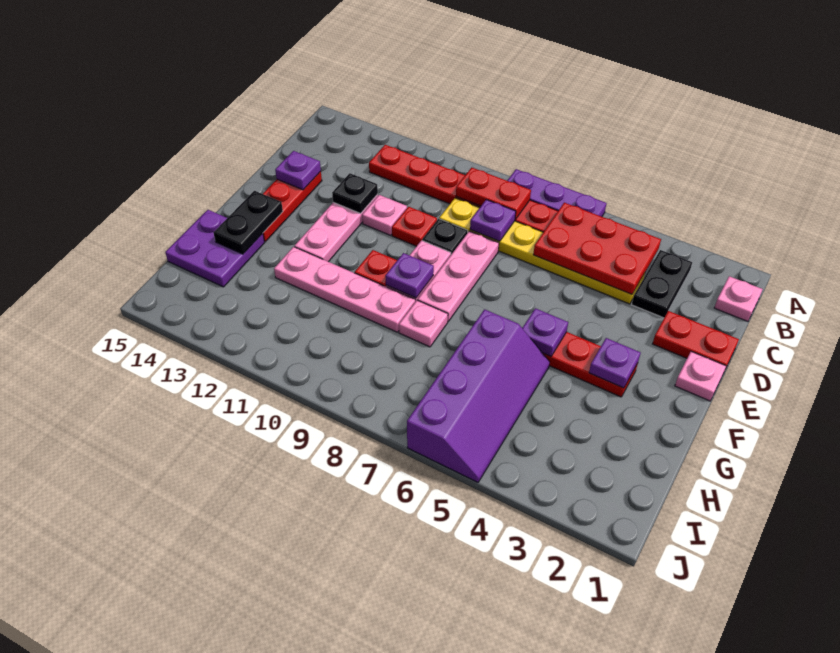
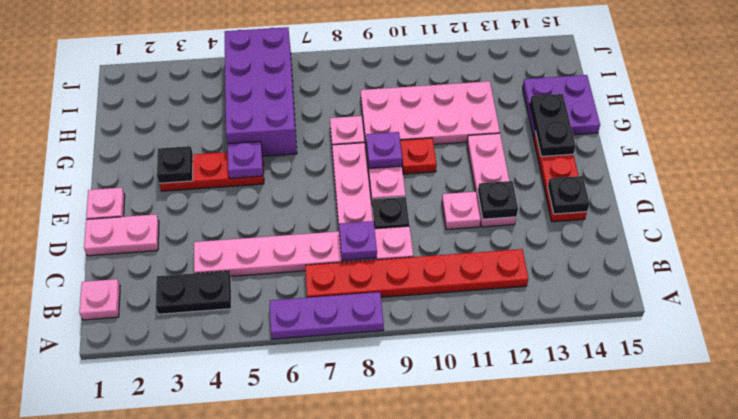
black plate B3:C3 level 1 -> black plate B3:B4 level 1
red plate B4:C6 level 2 -> none
red plate B8:B9 level 2 -> none
yellow plate C4:C9 level 1 -> pink plate C4:C9 level 1
red plate D1:D2 level 1 -> pink plate D1:D2 level 1
red plate D10 level 1 -> none
purple plate D14 level 2 -> black plate D14 level 2
purple plate F3 level 2 -> black plate F3 level 2
purple slope G5:J6 level 1 top 6 -> purple brick G5:J6 level 1
pink plate G9:G12 level 1 -> pink plate G9:H12 level 1

